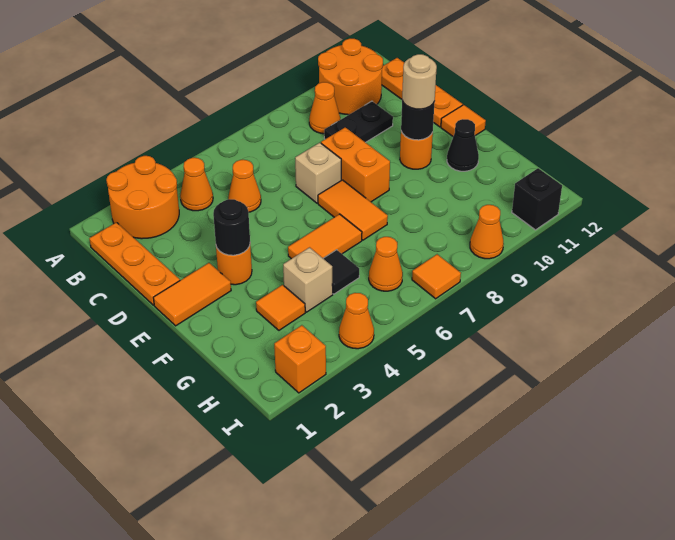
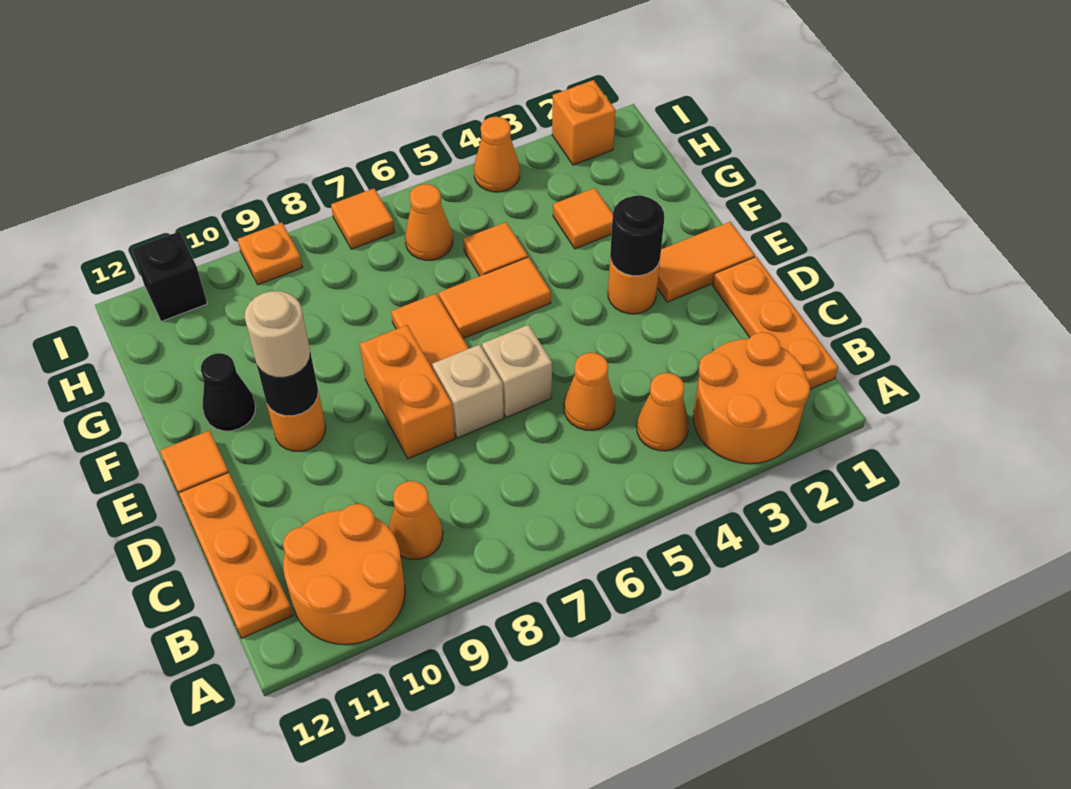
black plate C9:C10 level 1 -> none
tan brick G4 level 1 -> tan brick D6 level 1
black tile G5 level 1 -> orange tile G5 level 1
orange cone I9 level 1 -> orange plate I9 level 1

